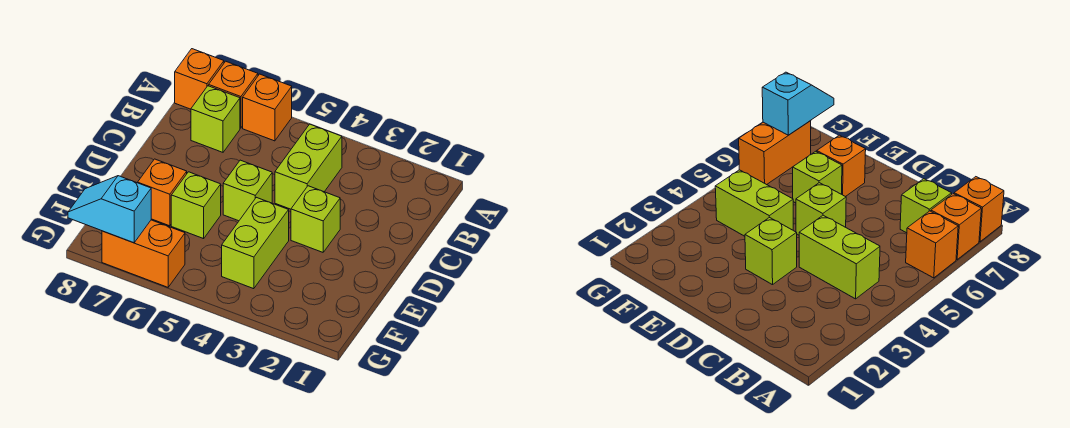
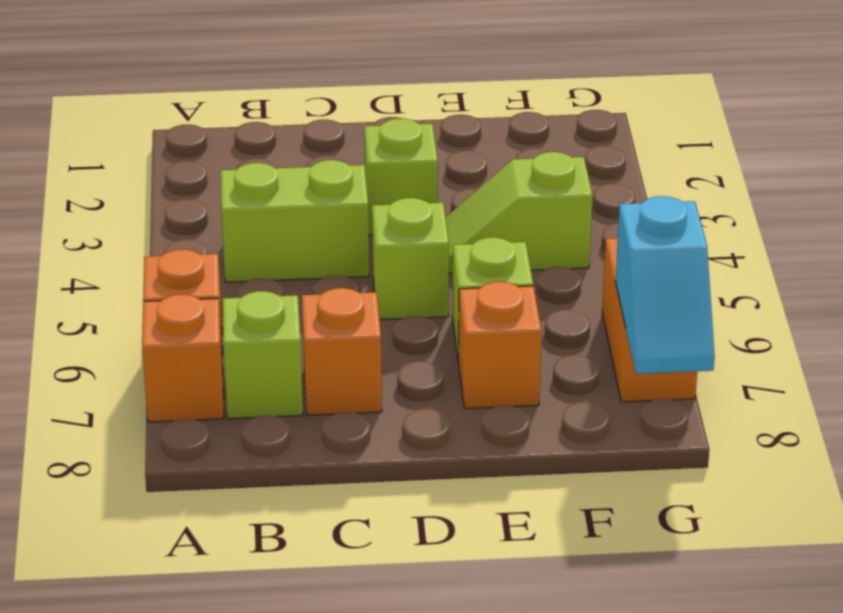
orange brick A8 level 1 -> orange brick C7 level 1
lime brick E4:F4 level 1 -> lime slope E4:F4 level 1 top F

